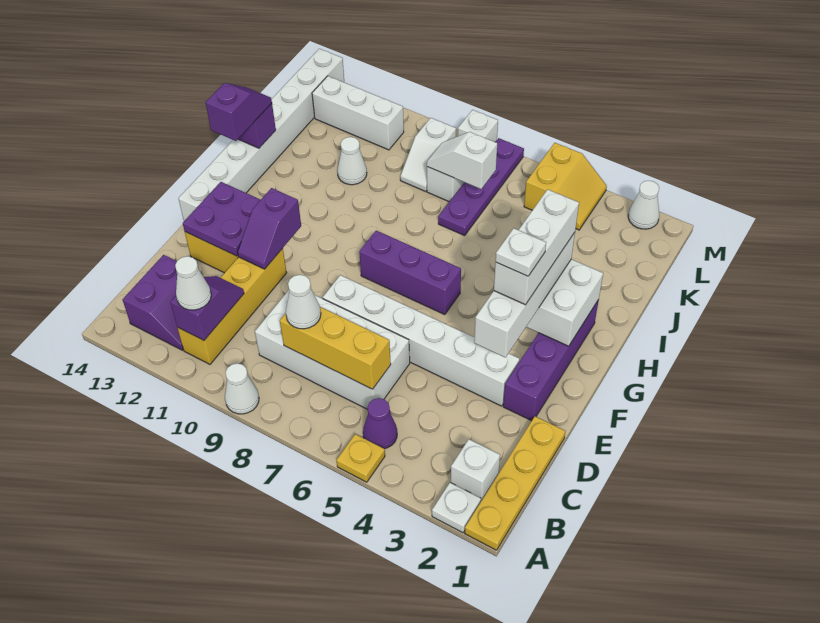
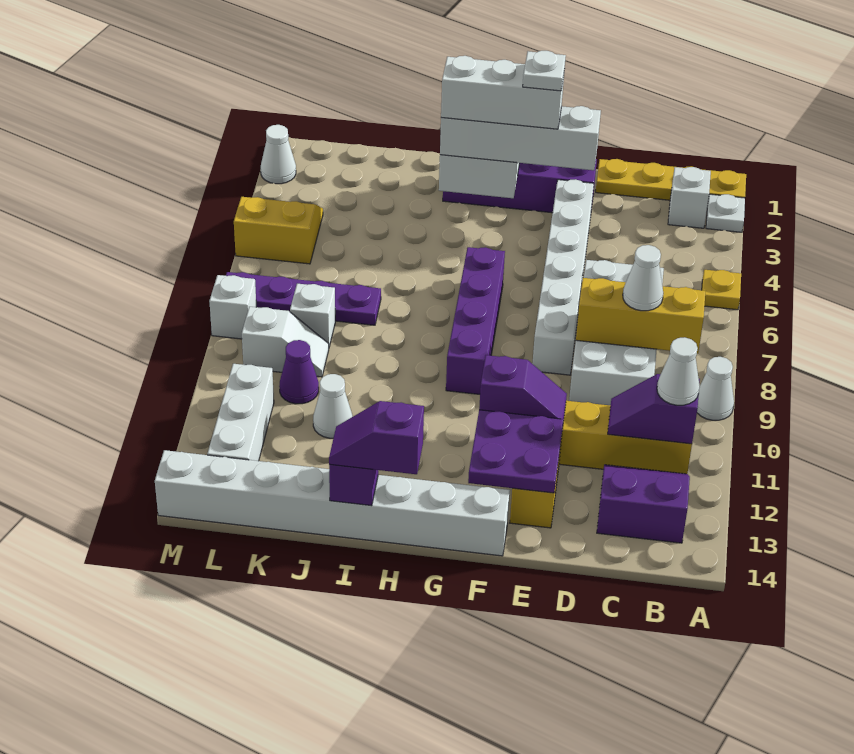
purple cone B5 level 1 -> purple cone K10 level 1
yellow brick C6:C8 level 2 -> yellow brick B8:D8 level 2
purple brick G6:G8 level 1 -> purple brick G6:G9 level 1
white slope K7:K8 level 2 top 7 -> none

